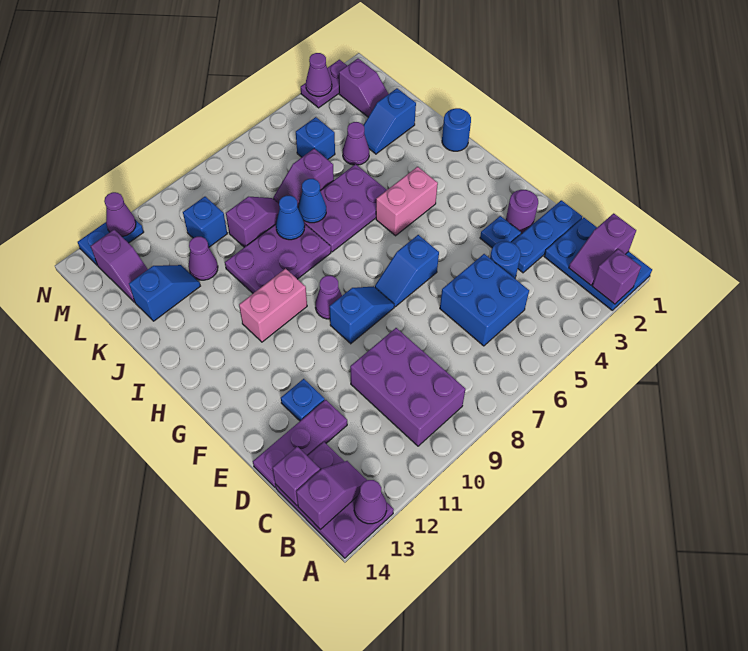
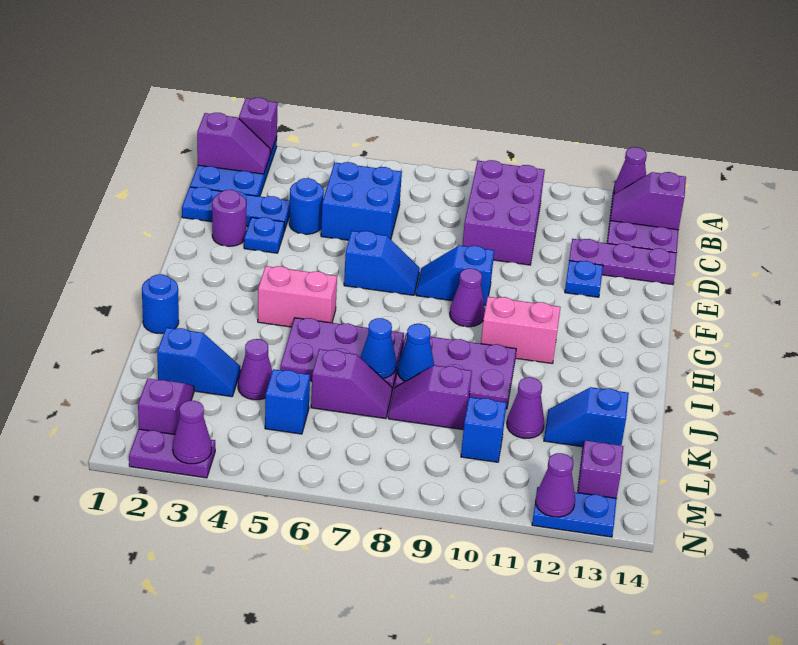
purple brick C14 level 2 -> none

